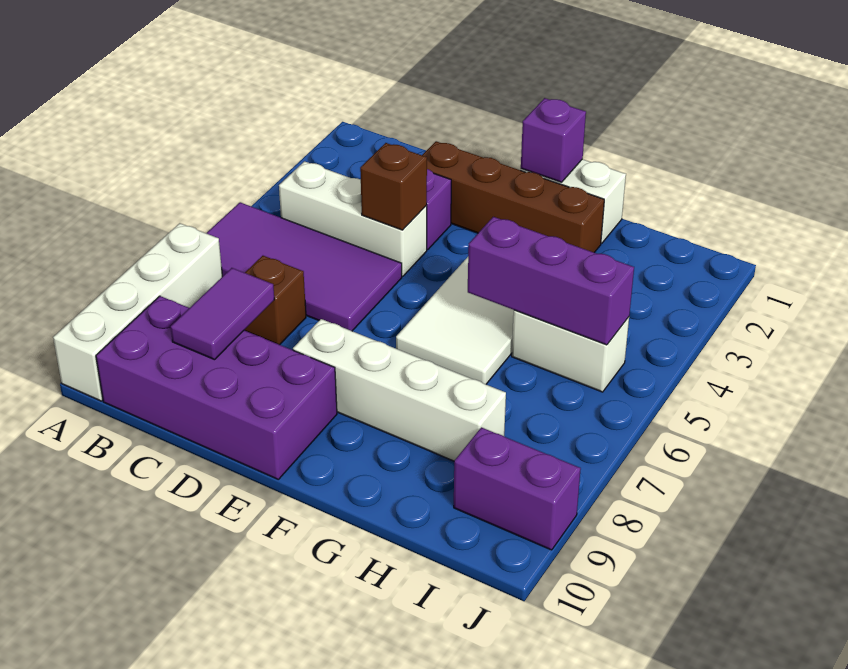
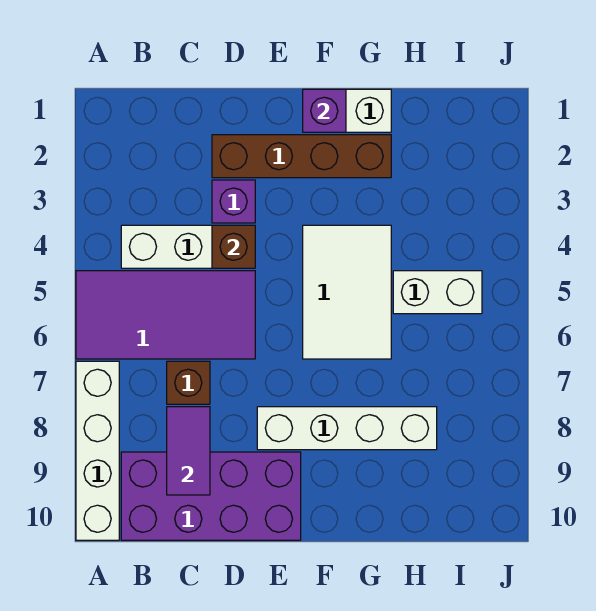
purple brick G5:I5 level 2 -> none
purple brick I9:J9 level 1 -> none

